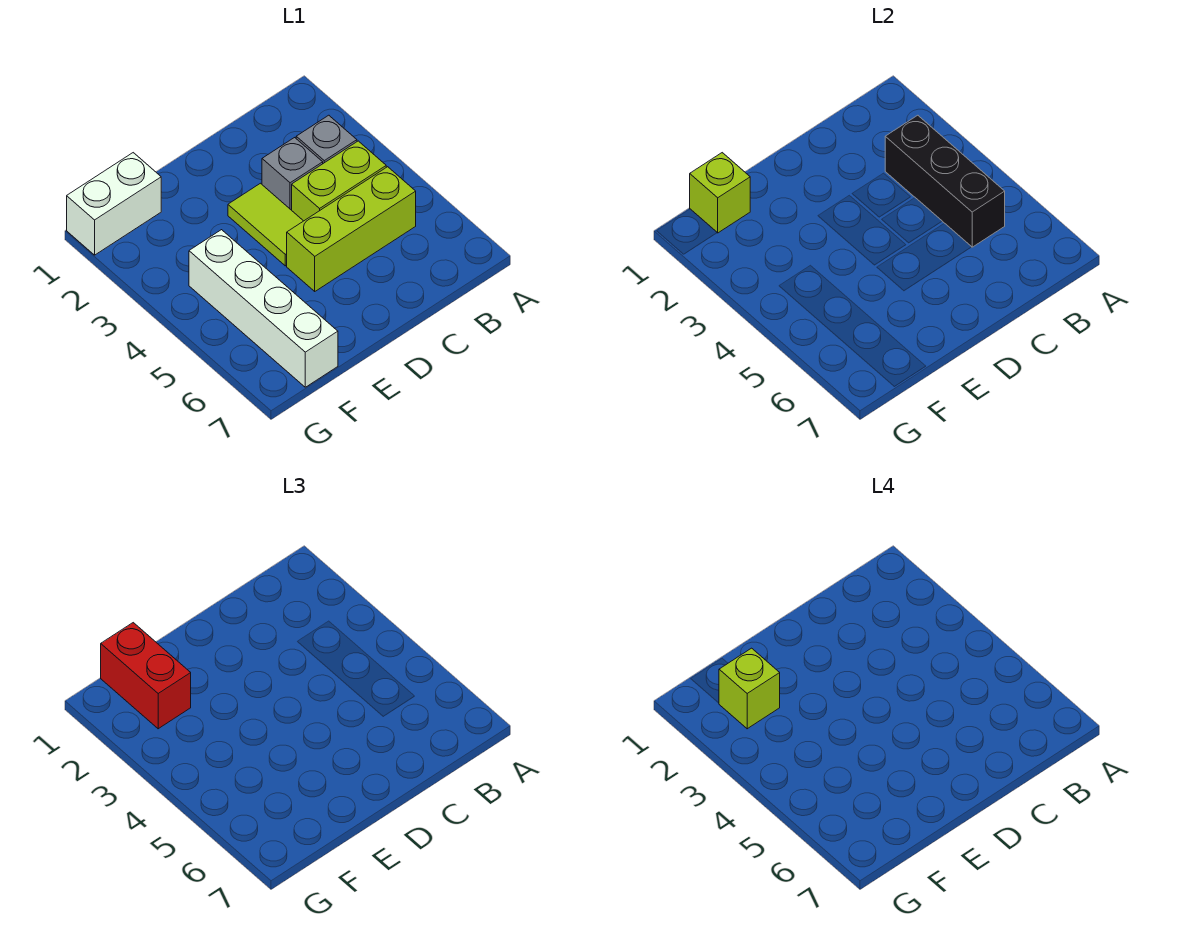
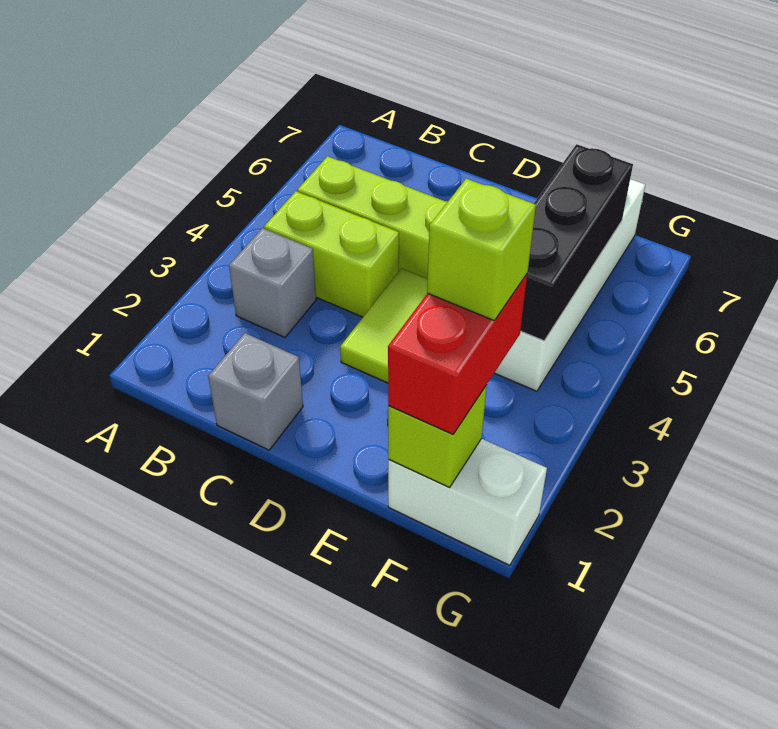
black brick B3:B5 level 2 -> black brick F4:F6 level 2
grey brick C3 level 1 -> grey brick C1 level 1

